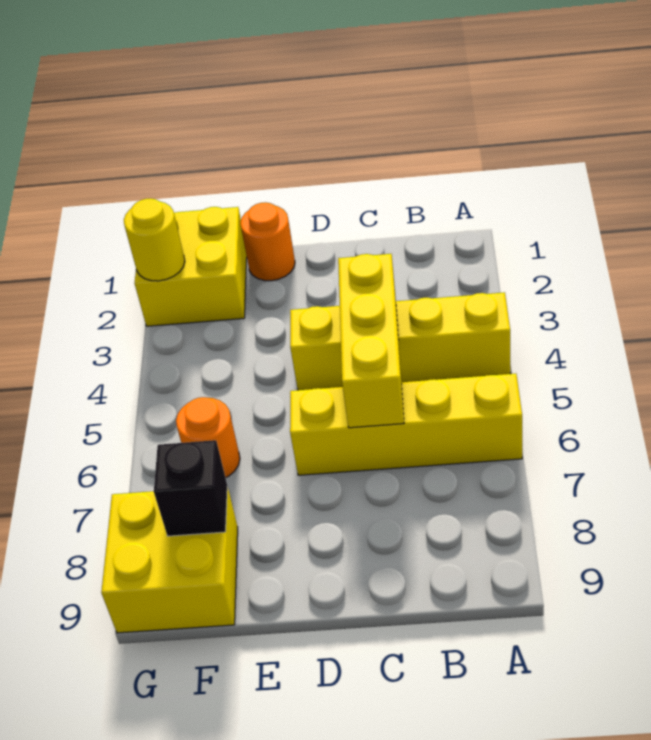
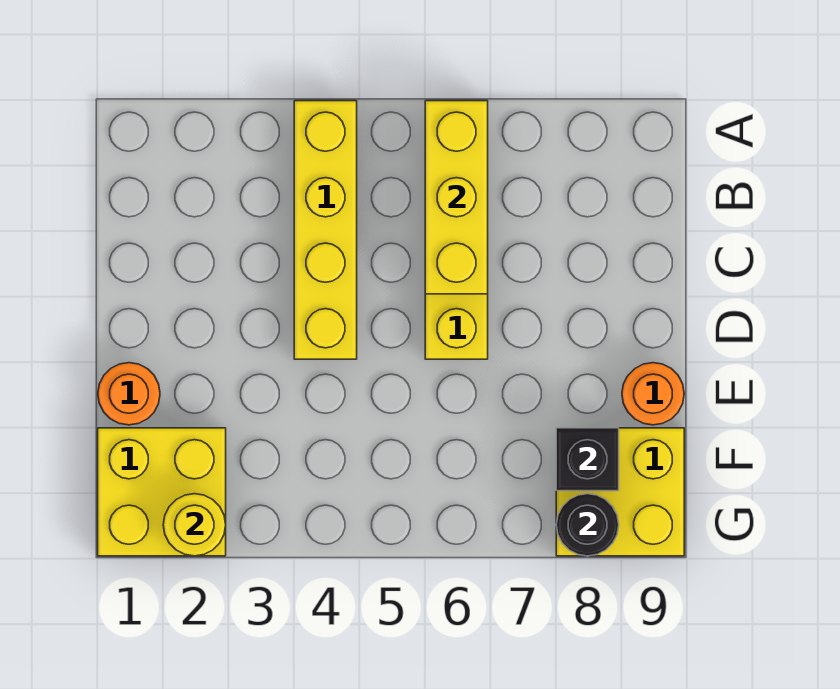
yellow brick C4:C6 level 2 -> yellow brick A6:C6 level 2
orange round brick F6 level 1 -> orange round brick E9 level 1
none -> black round brick G8 level 2

